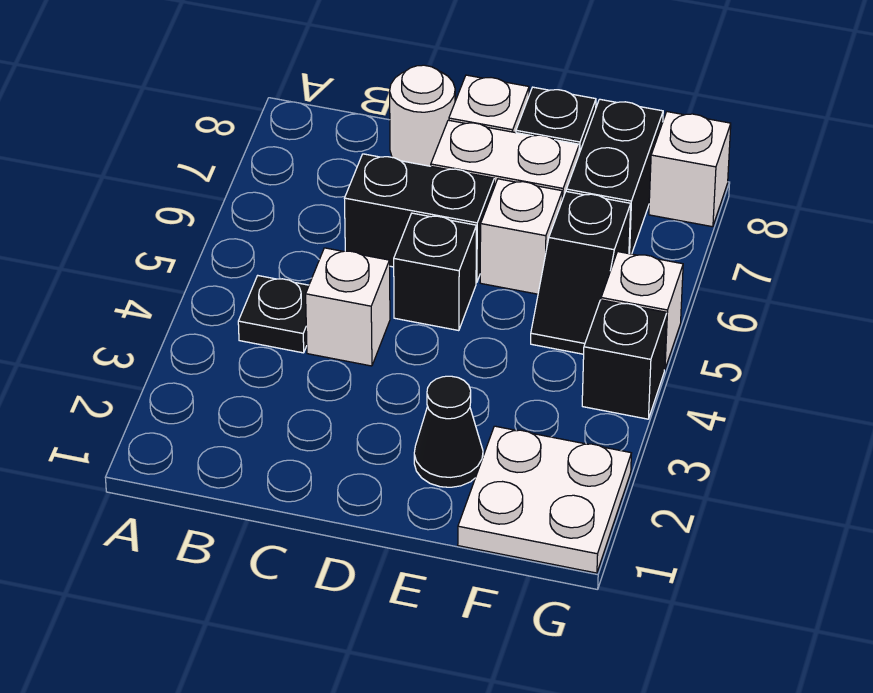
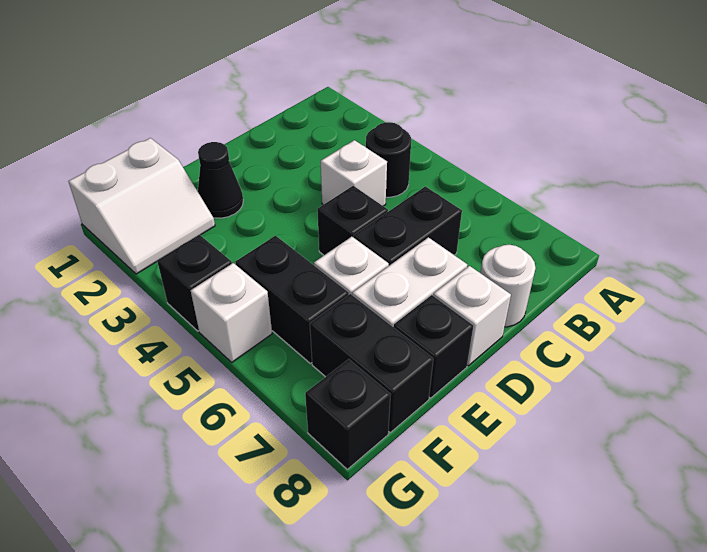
black plate B4 level 1 -> black round brick B4 level 1
white plate F1:G2 level 1 -> white slope F1:G2 level 1 top 1
black slope F5:F6 level 1 top 6 -> black brick F5:F6 level 1
white brick G8 level 1 -> black brick G8 level 1

